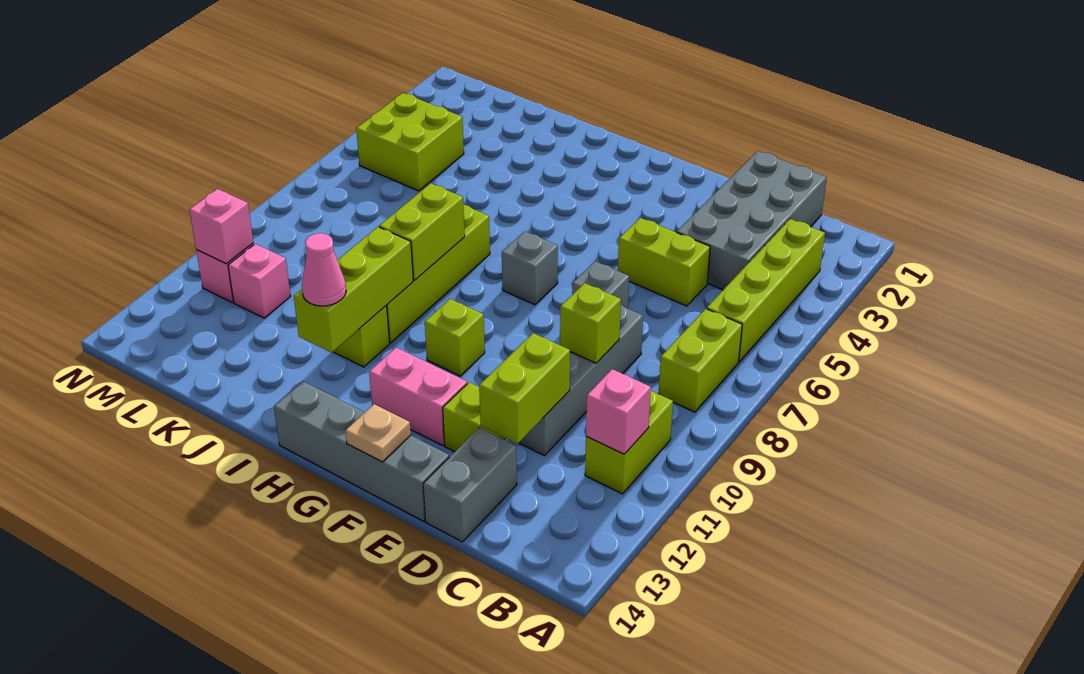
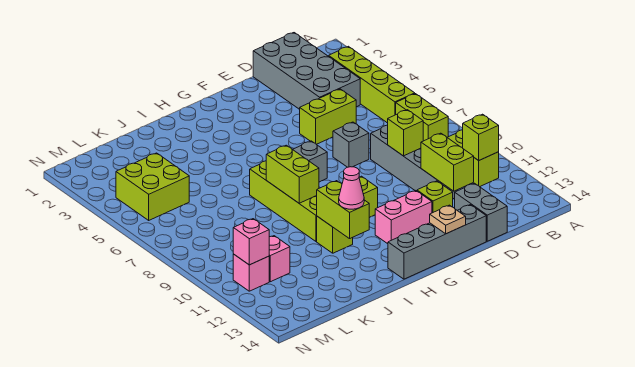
pink brick B11 level 2 -> lime brick B11 level 2
lime brick I10:I12 level 2 -> lime brick I11:I12 level 2

